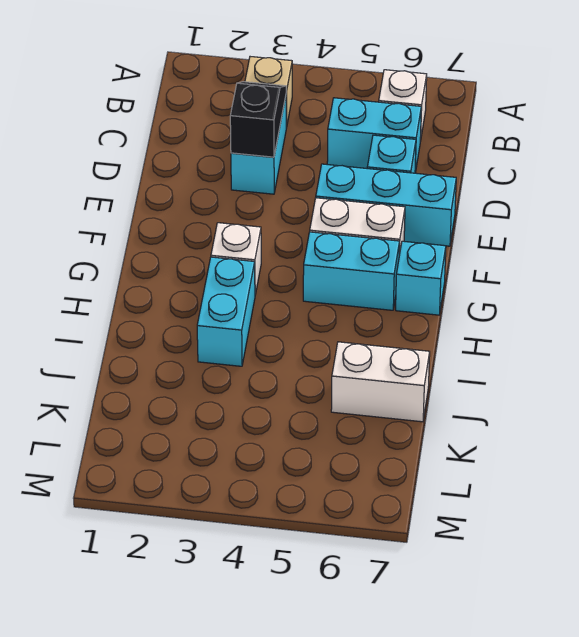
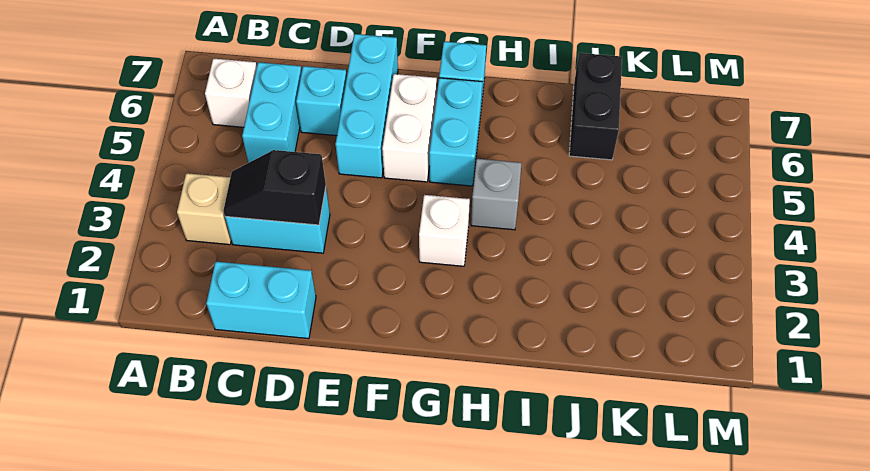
cyan brick H3:I3 level 1 -> cyan brick C1:D1 level 1
none -> grey brick H4 level 1
white brick J6:J7 level 1 -> black brick J6:J7 level 1

